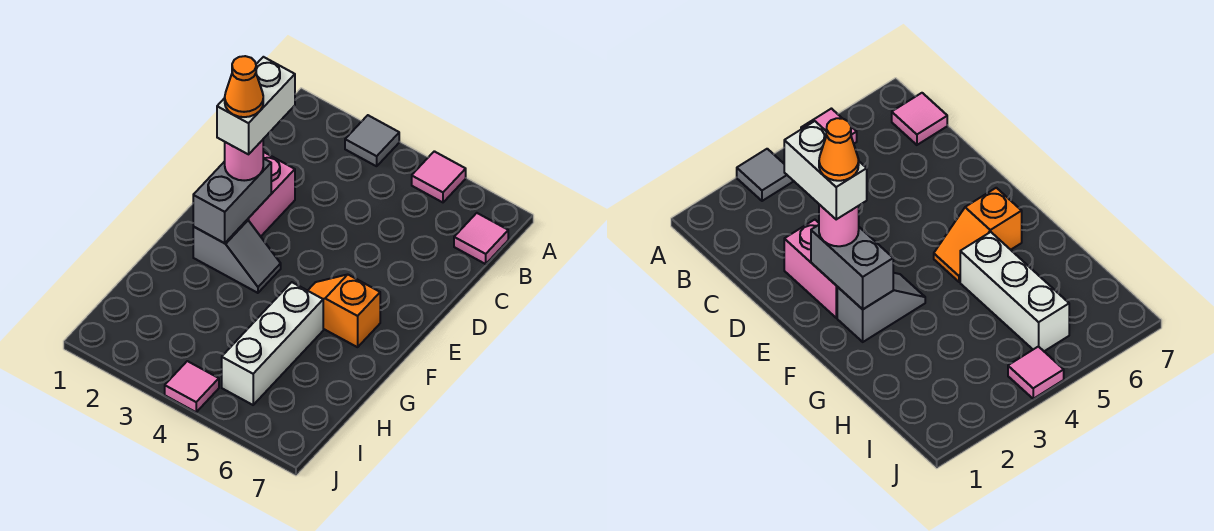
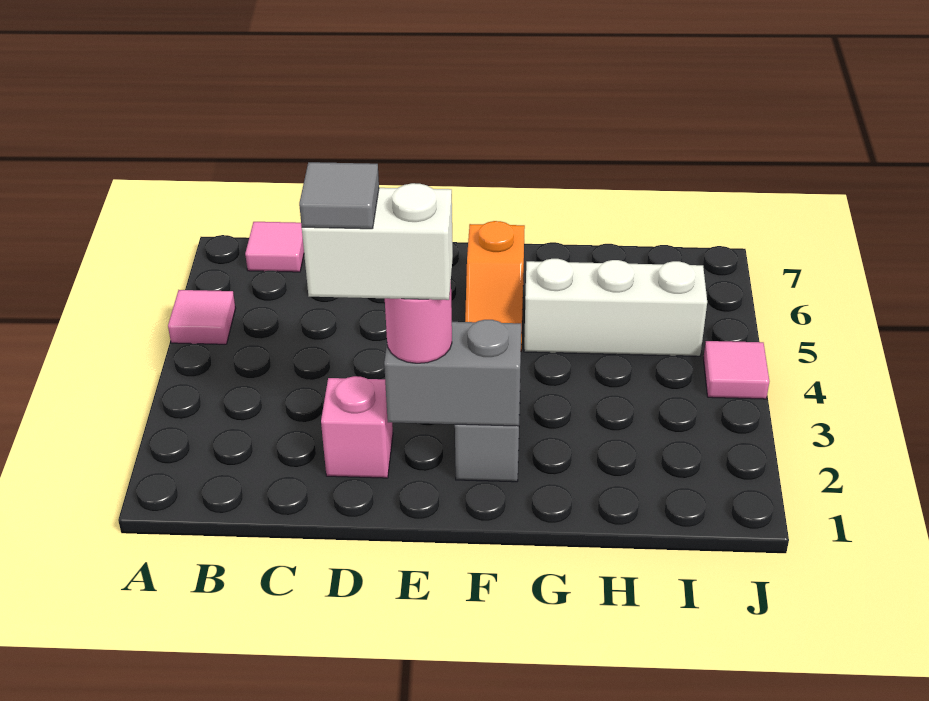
grey tile A3 level 1 -> grey tile D2 level 5
pink brick D2:E2 level 1 -> pink brick D2 level 1
orange cone E2 level 5 -> none

